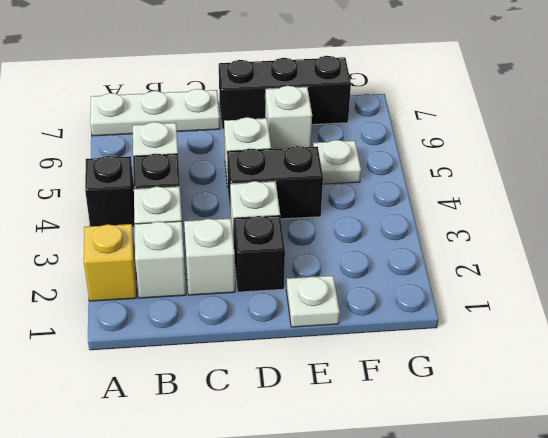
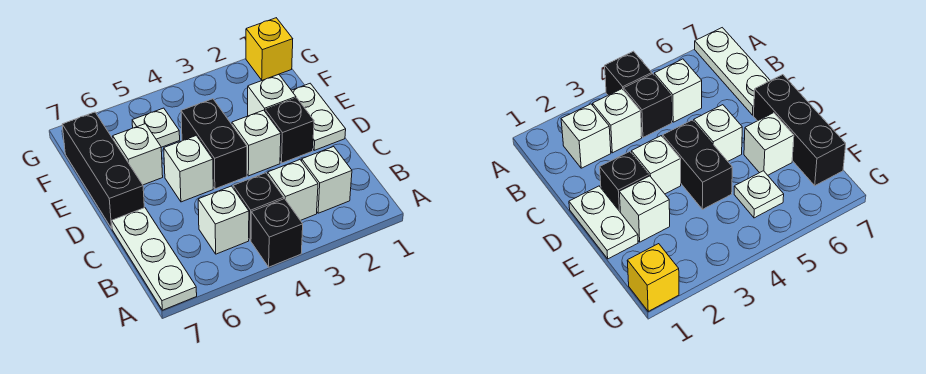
yellow brick A2 level 1 -> yellow brick G1 level 1
white brick C2 level 1 -> white brick E2 level 1
white plate E1 level 1 -> white plate D1:E1 level 1

